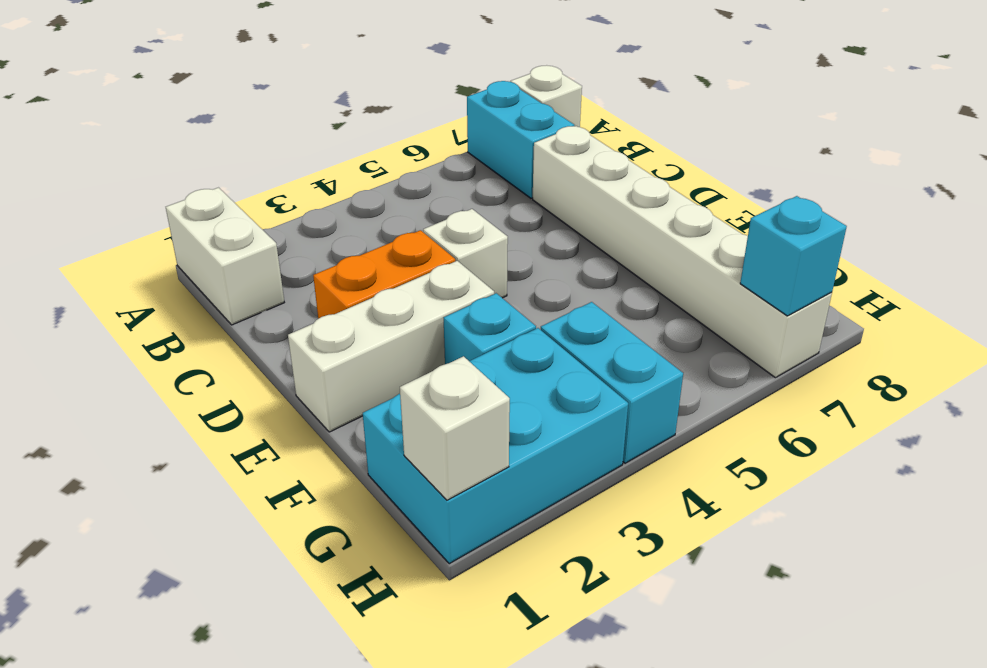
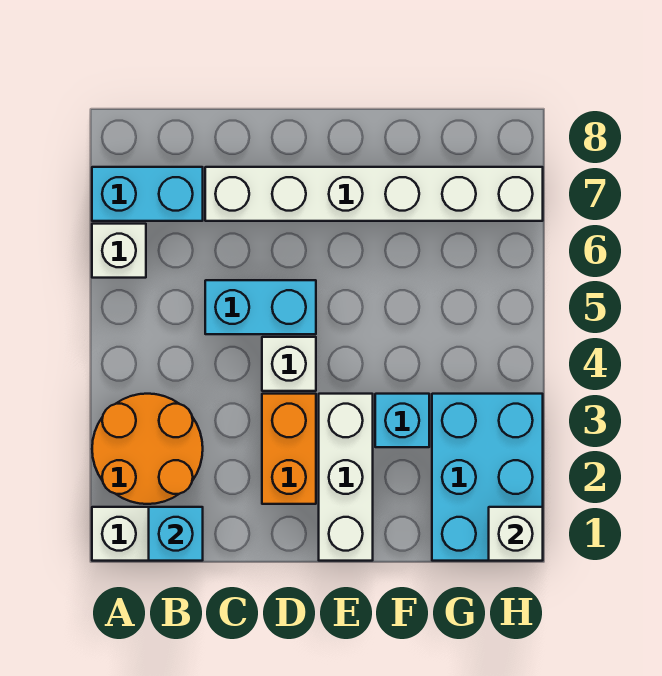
none -> orange round brick A2:B3 level 1
white brick A8 level 1 -> white brick A6 level 1
cyan brick G4:H4 level 1 -> cyan brick C5:D5 level 1
cyan brick H7 level 2 -> cyan brick B1 level 2

